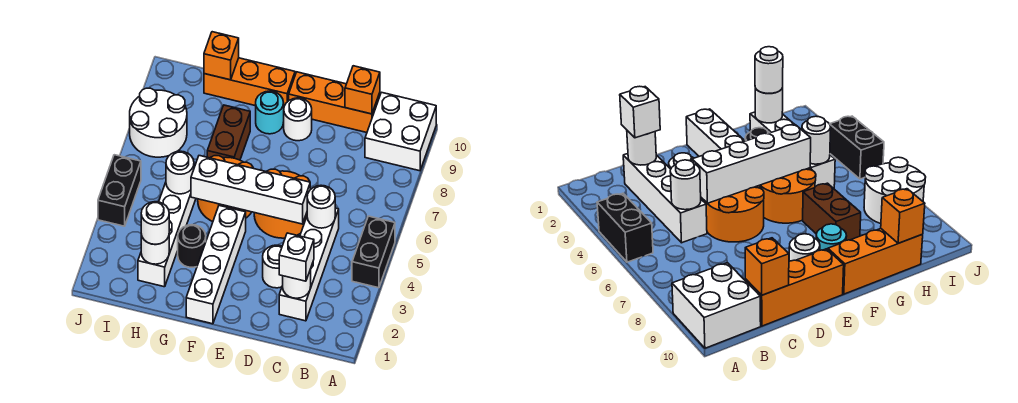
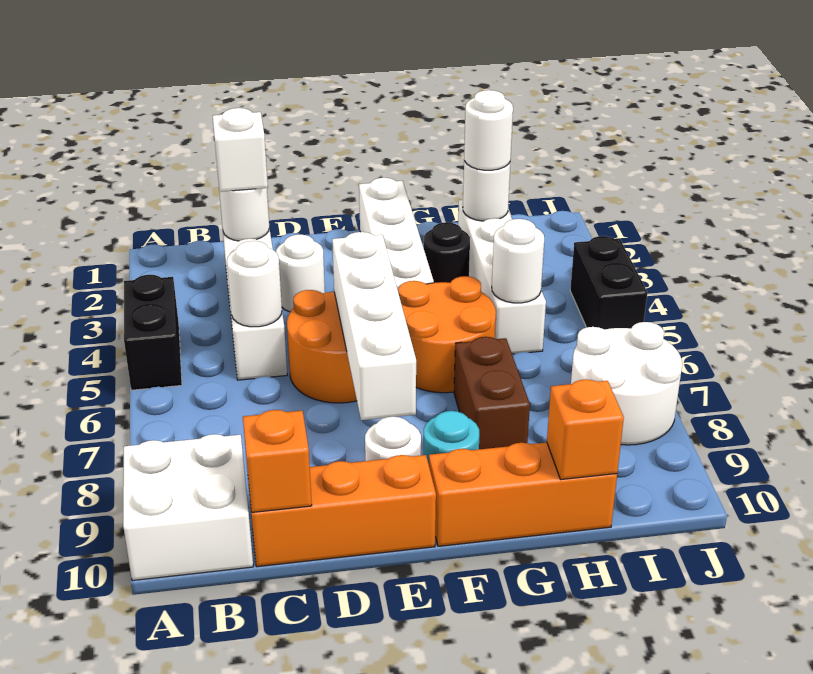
white brick D5:G5 level 2 -> white brick E5:E8 level 2

